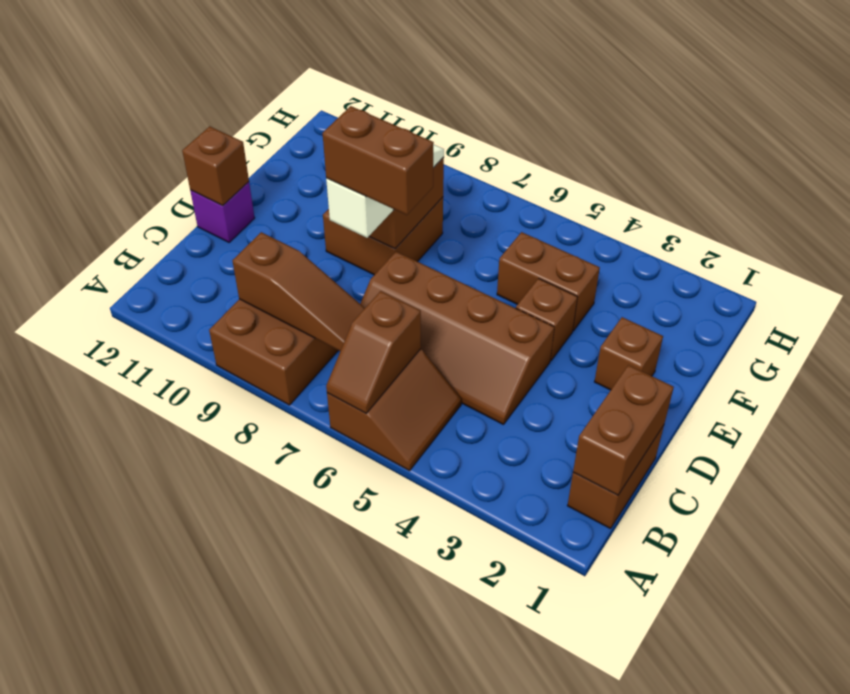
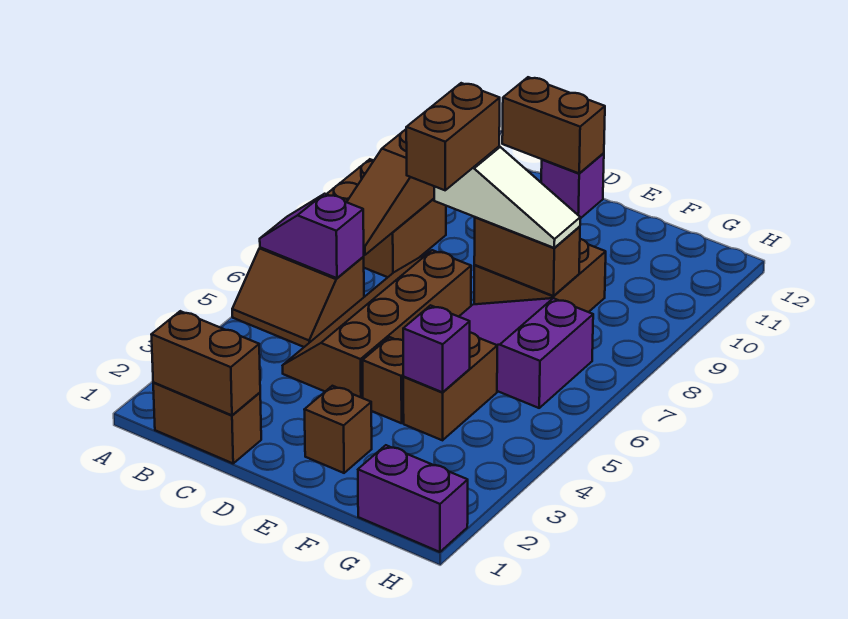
brown slope A6:B6 level 2 top B -> purple slope A6:B6 level 2 top B
brown brick D12 level 2 -> brown brick C12:D12 level 2
none -> purple slope E6:G7 level 1 top G
none -> purple brick F4 level 2
none -> purple brick G1:H1 level 1

